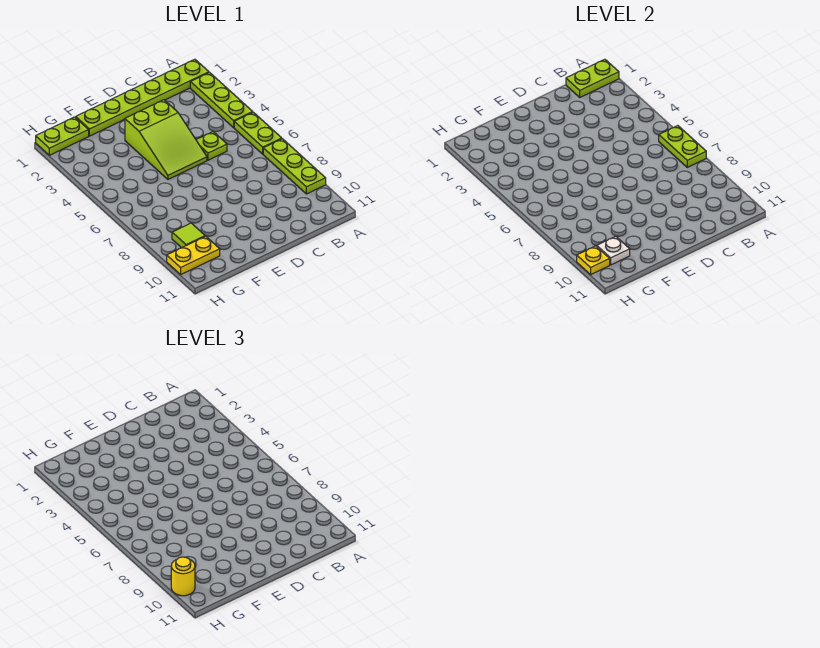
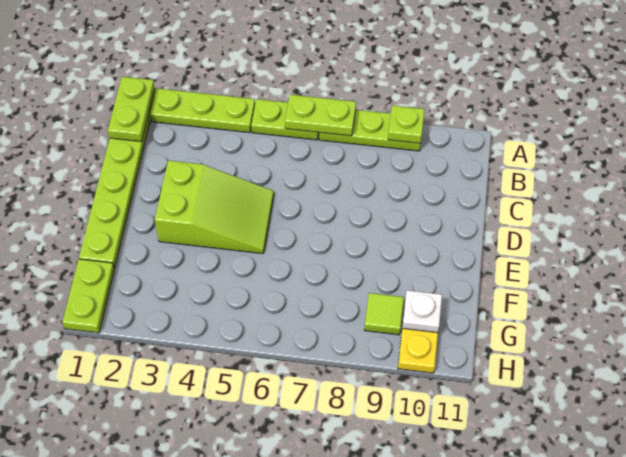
lime plate C5 level 1 -> lime plate A9 level 2
yellow plate H10 level 2 -> none
yellow round brick H10 level 3 -> none

